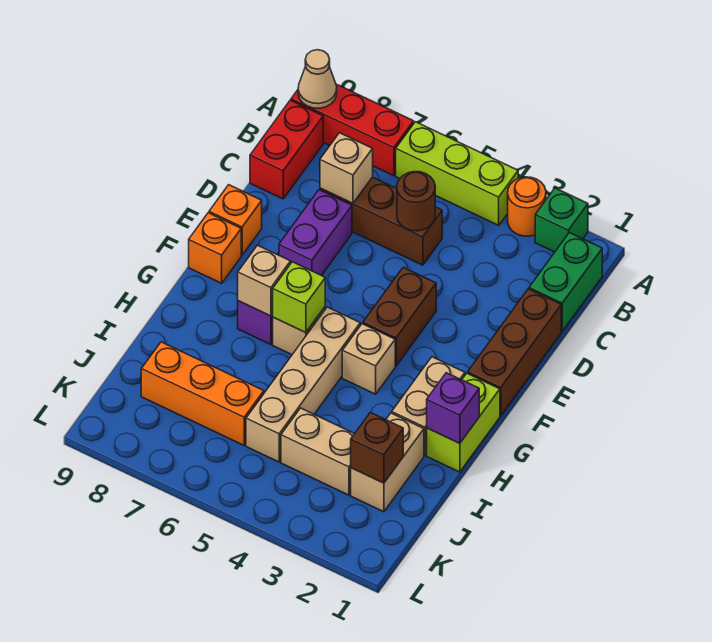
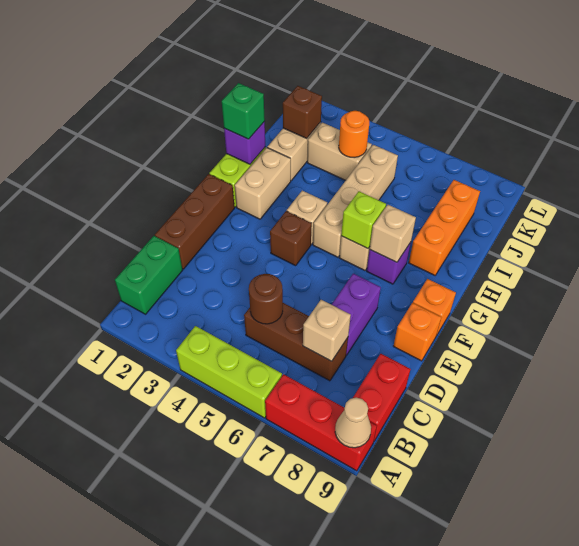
green brick A2 level 1 -> green brick H1 level 3
orange round brick A3 level 1 -> orange round brick J4 level 2
brown brick E4:F4 level 1 -> brown brick F4 level 1
orange brick J6:J8 level 1 -> orange brick H8:J8 level 1

